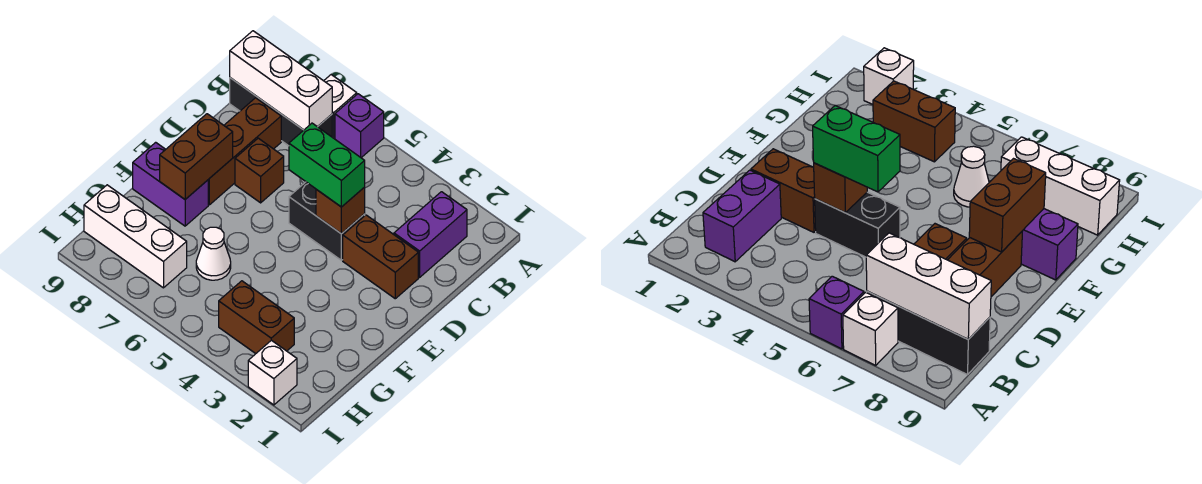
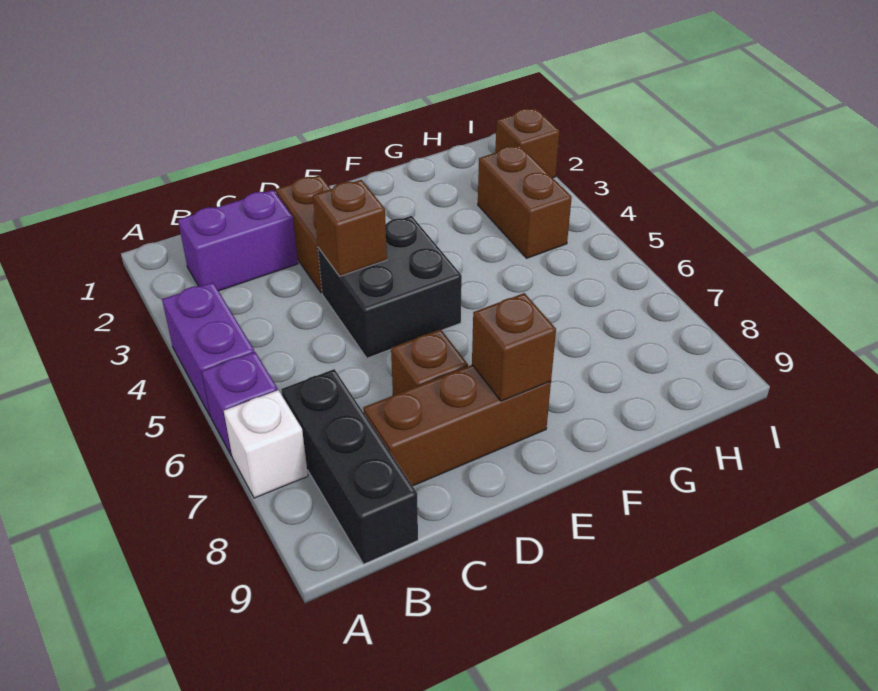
white brick B7:B9 level 2 -> none
black brick D4:D5 level 1 -> black brick D4:E5 level 1
green brick D4:D5 level 3 -> none
brown brick E8:F8 level 2 -> brown brick E8 level 2
purple brick F8:F9 level 1 -> purple brick A4:A5 level 1
white cone G6 level 1 -> none
white brick H7:H9 level 1 -> none
white brick I2 level 1 -> brown brick I2 level 1

